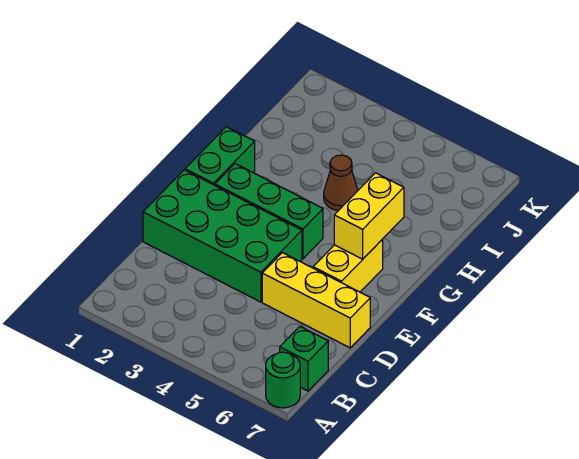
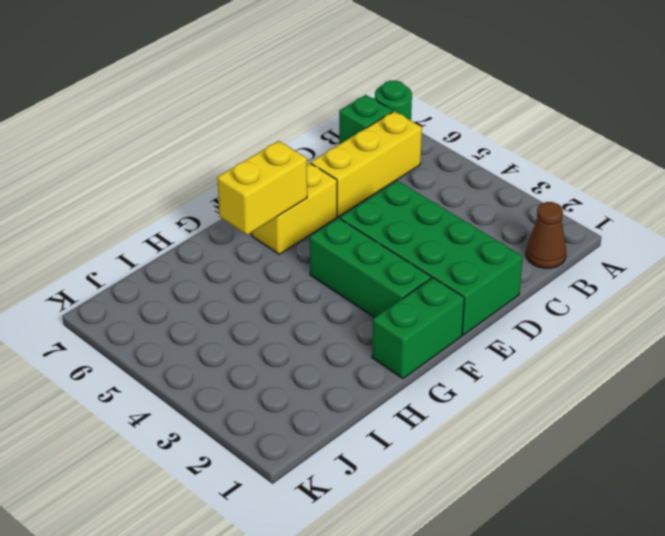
yellow brick D5:D7 level 1 -> yellow brick B6:D6 level 1
brown cone H4 level 1 -> brown cone B1 level 1

